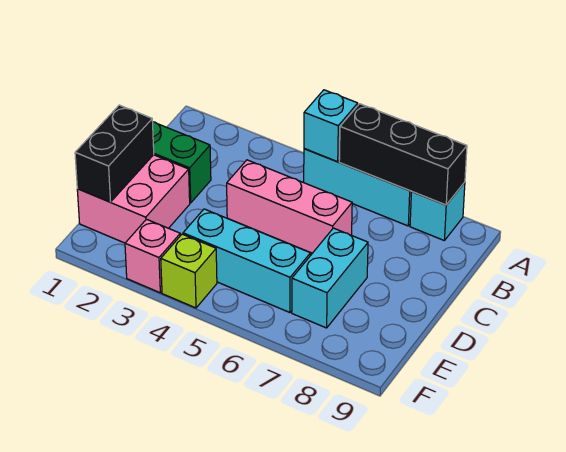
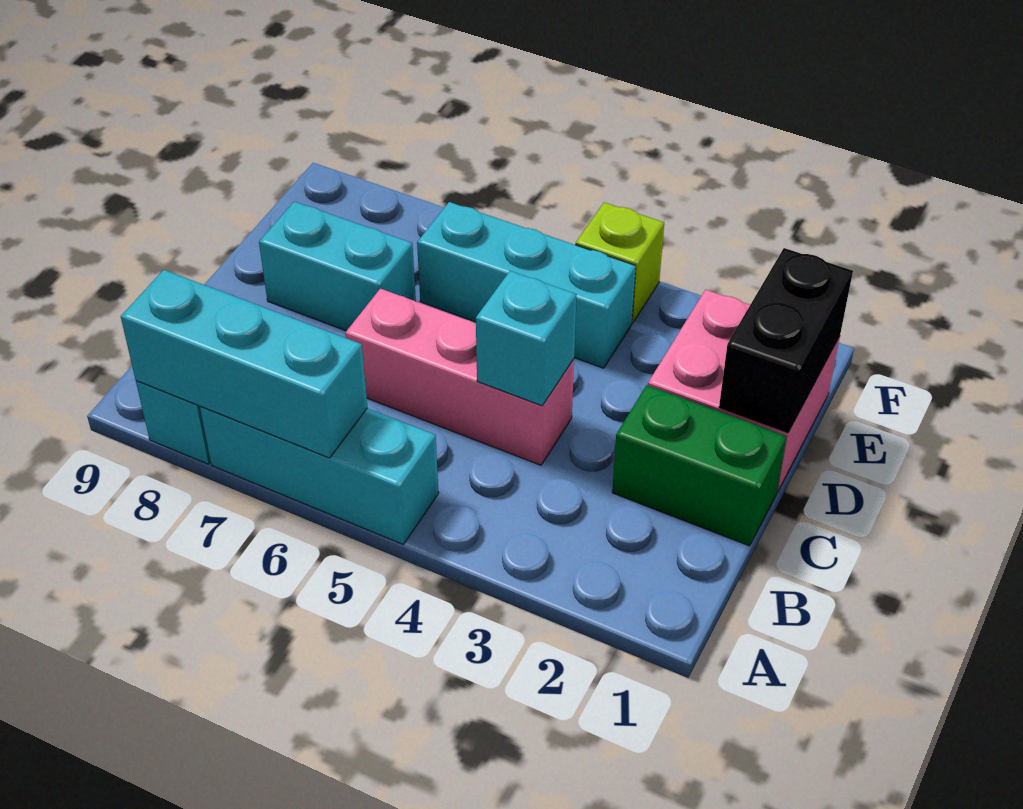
cyan brick A5 level 2 -> cyan brick C4 level 2
black brick A6:A8 level 2 -> cyan brick A6:A8 level 2
cyan brick D7:E7 level 1 -> cyan brick D7:D8 level 1
pink brick F3 level 1 -> none

